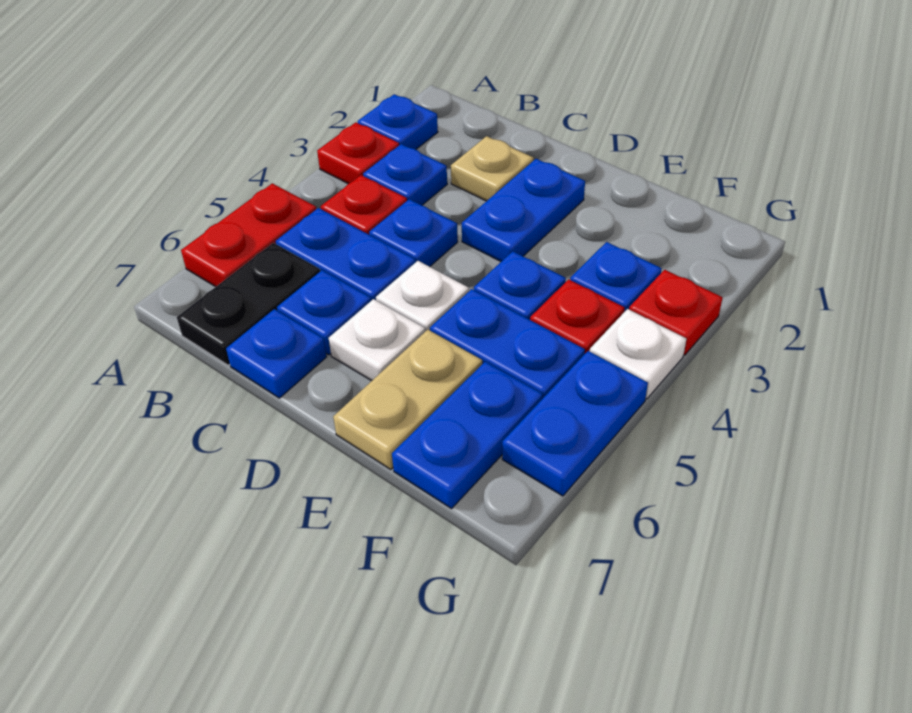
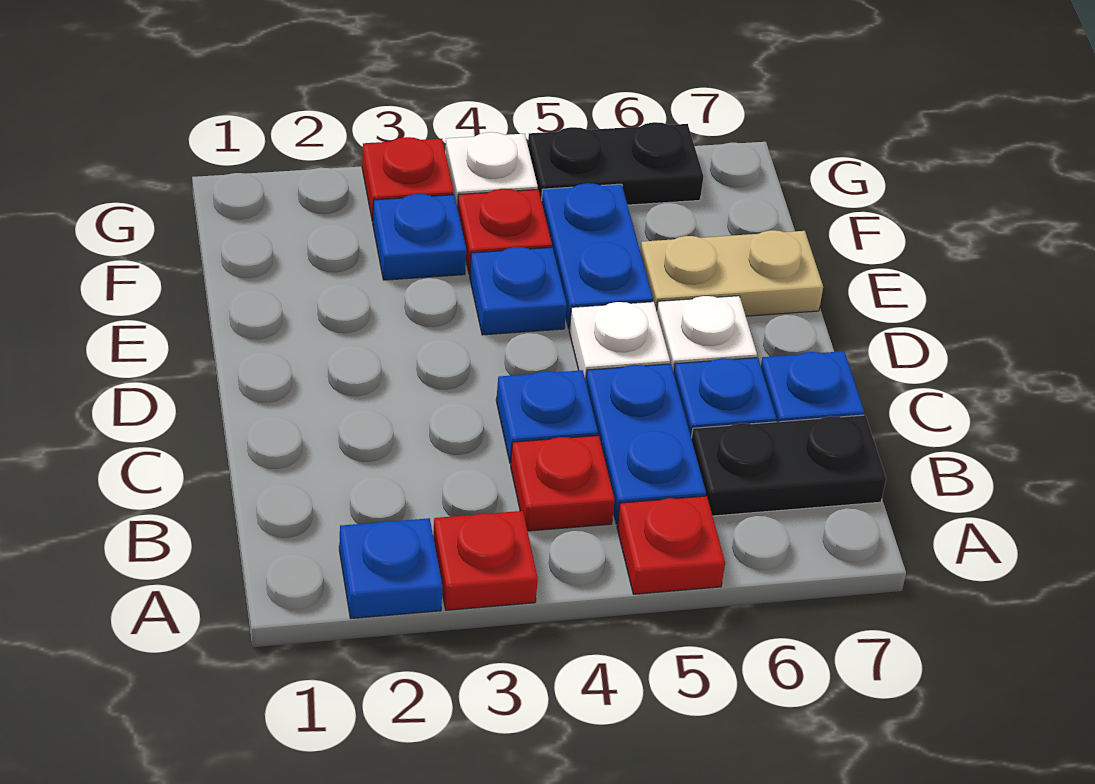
red plate A5:A6 level 1 -> red plate A5 level 1
blue plate B3 level 1 -> none
tan plate C2 level 1 -> none
blue plate D2:D3 level 1 -> none
blue plate F6:F7 level 1 -> none
blue plate G5:G6 level 1 -> black plate G5:G6 level 1

